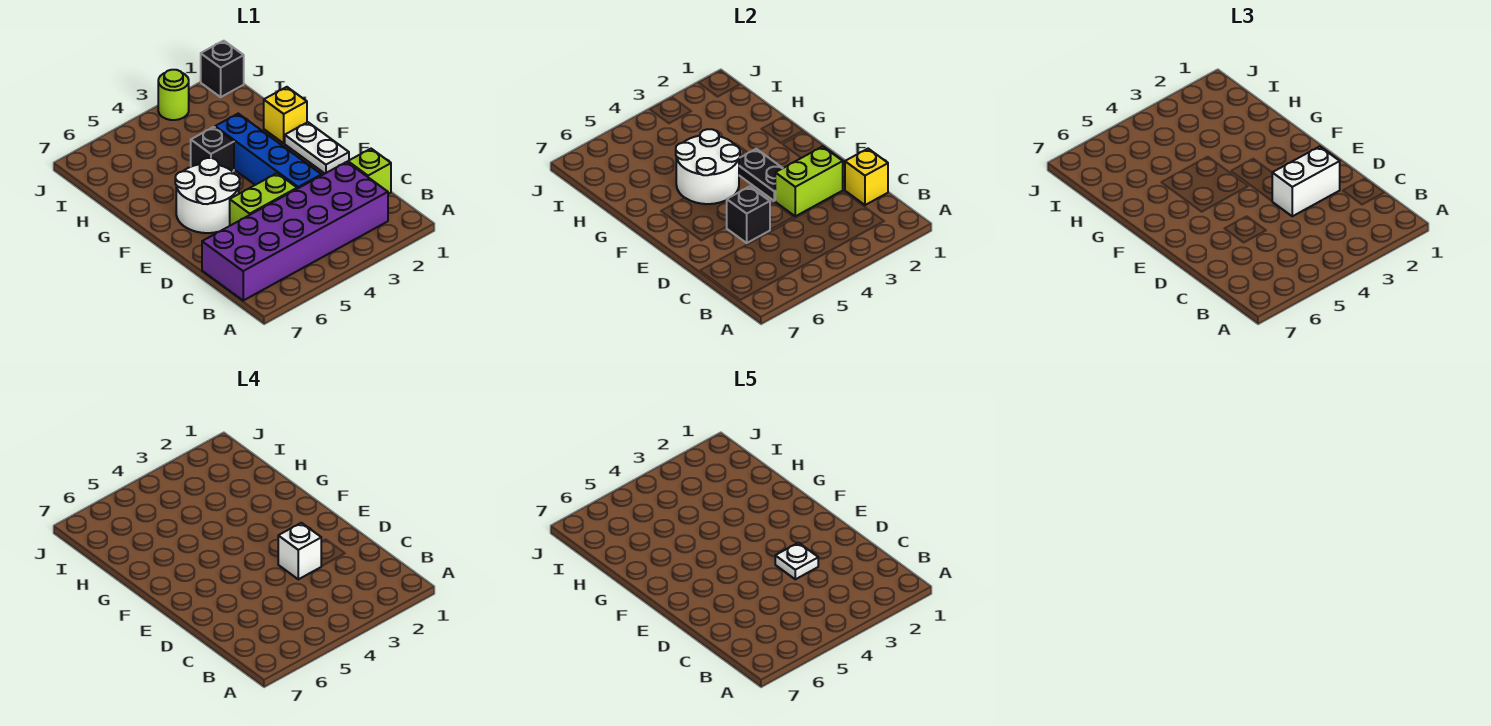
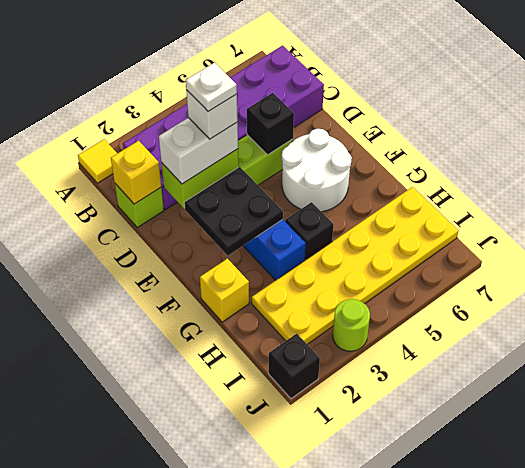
none -> yellow tile A1 level 1
white plate E1:F1 level 1 -> none
black plate E3:F3 level 2 -> black plate E2:F3 level 2
white round brick F4:G5 level 2 -> none
none -> yellow plate H2:I7 level 1

